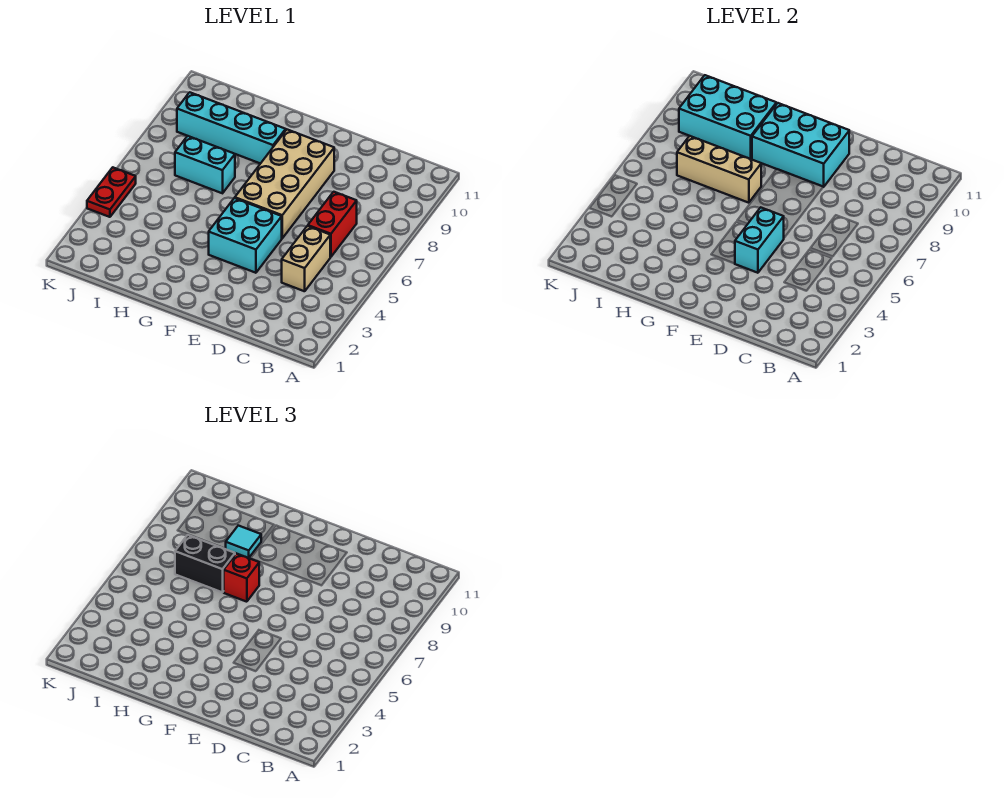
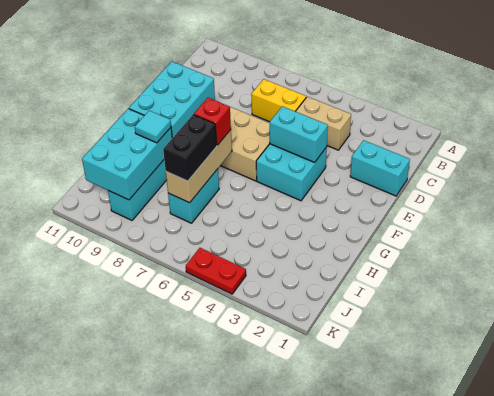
red brick C6:C7 level 1 -> yellow brick C6:C7 level 1
none -> cyan brick D1:D2 level 1

